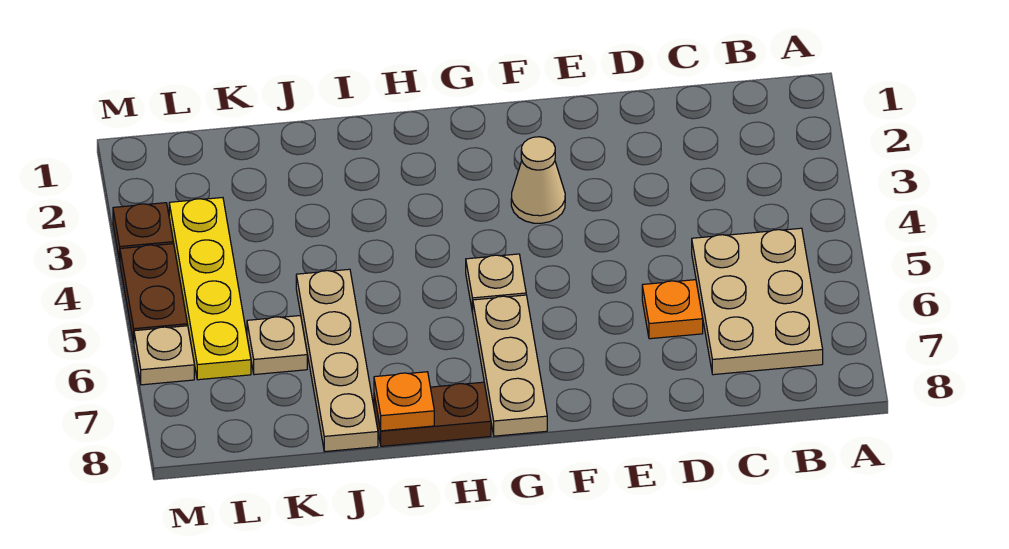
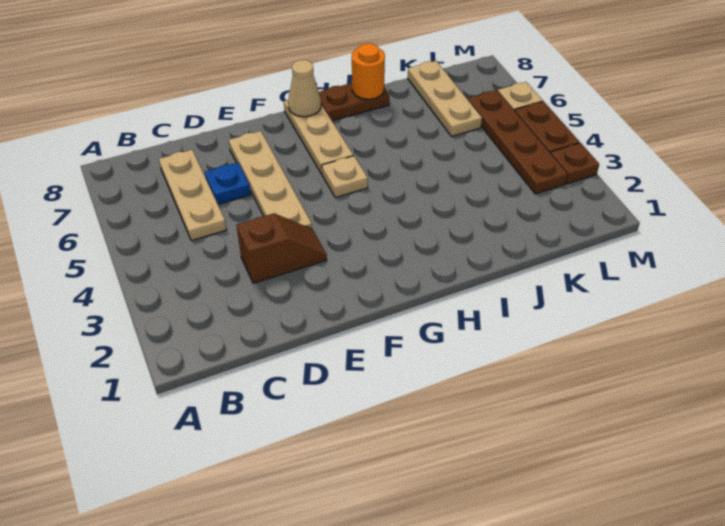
tan plate B5:C7 level 1 -> tan plate C5:C7 level 1
none -> brown slope D3:E3 level 1 top D
orange plate D6 level 1 -> blue plate D6 level 1
tan cone F3 level 1 -> tan cone G8 level 2
orange plate I8 level 2 -> orange round brick I8 level 2
tan plate J5:J8 level 1 -> tan plate E4:E7 level 1
tan plate K6 level 1 -> tan plate K6:K8 level 1
yellow plate L3:L6 level 1 -> brown plate L3:L6 level 1

